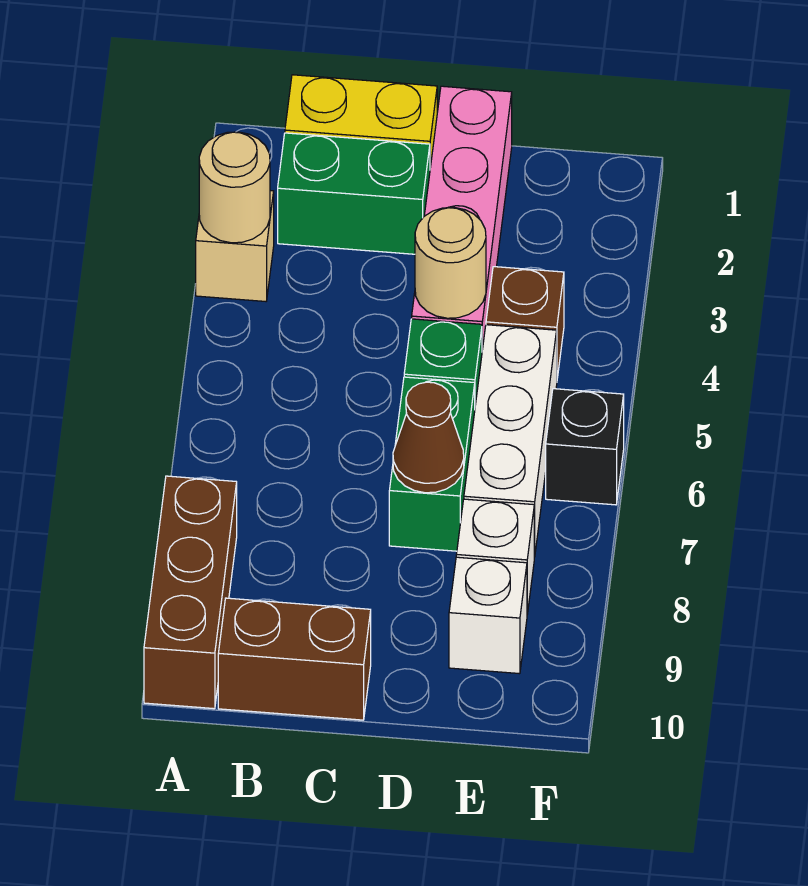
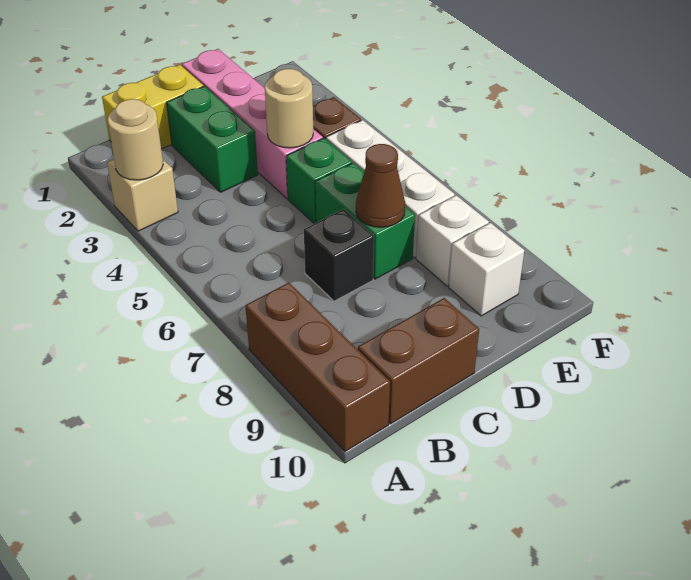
green brick B2:C2 level 1 -> green brick C2:C3 level 1
black brick F6 level 1 -> black brick C7 level 1

